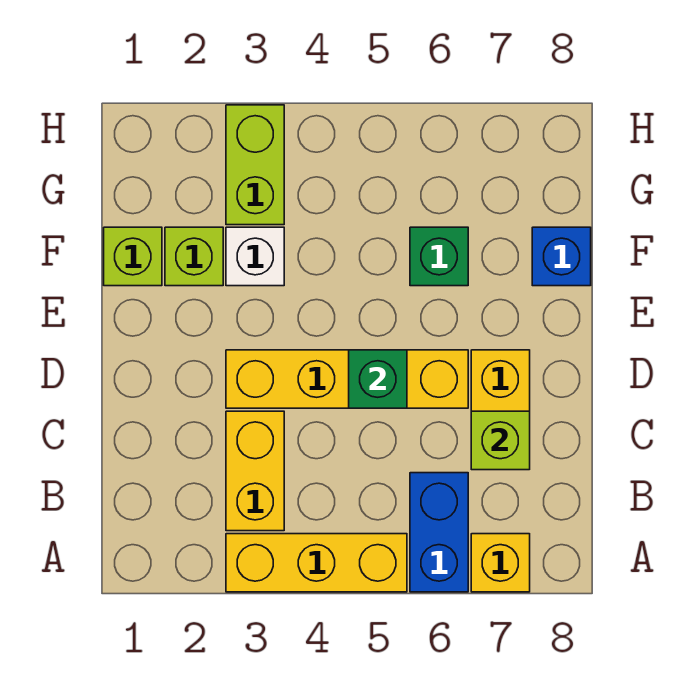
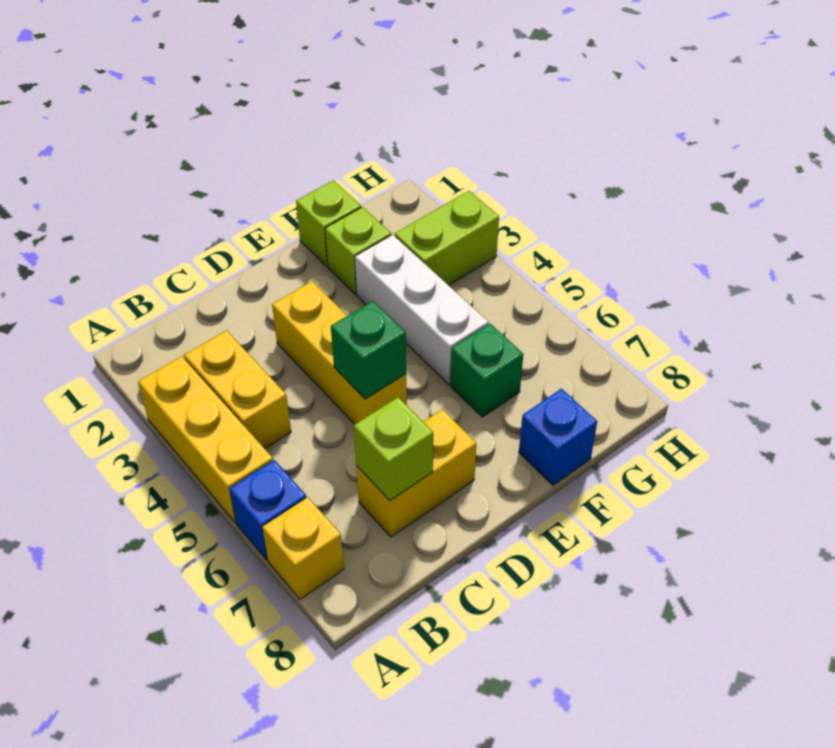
blue brick A6:B6 level 1 -> blue brick A6 level 1
yellow brick B3:C3 level 1 -> yellow brick B3:B4 level 1
yellow brick D3:D6 level 1 -> yellow brick D3:D5 level 1
white brick F3 level 1 -> white brick F3:F5 level 1

